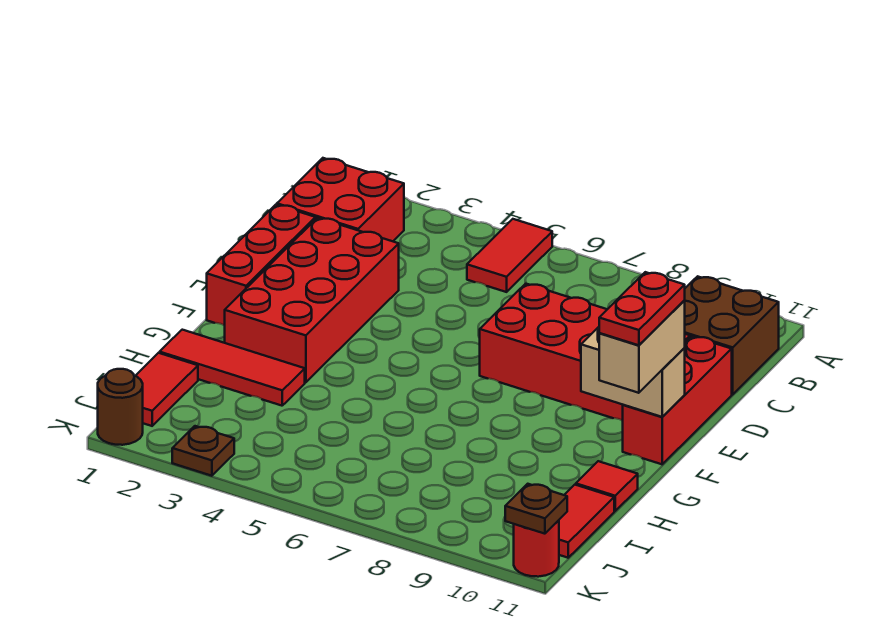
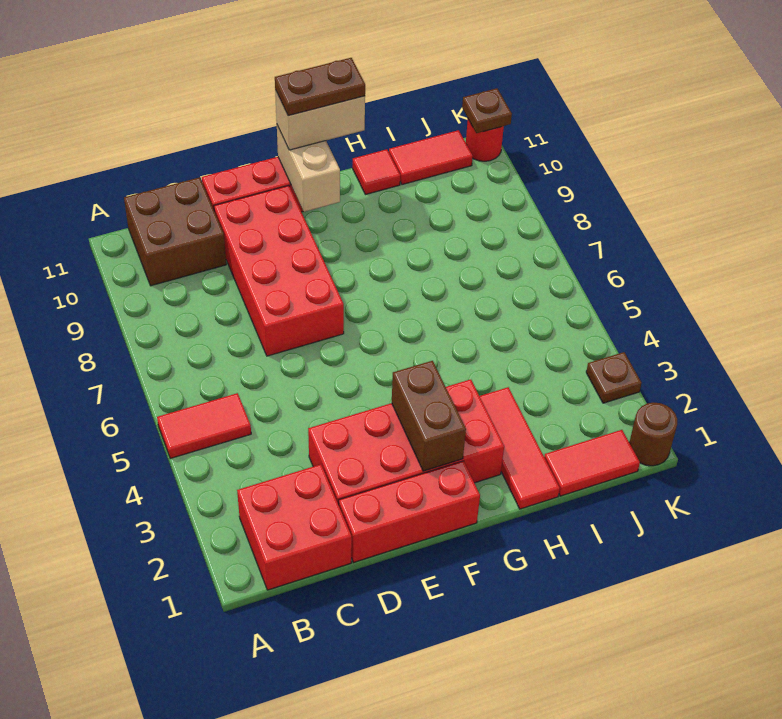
none -> brown brick F2:F3 level 2
red plate F11:G11 level 4 -> brown plate F11:G11 level 4

